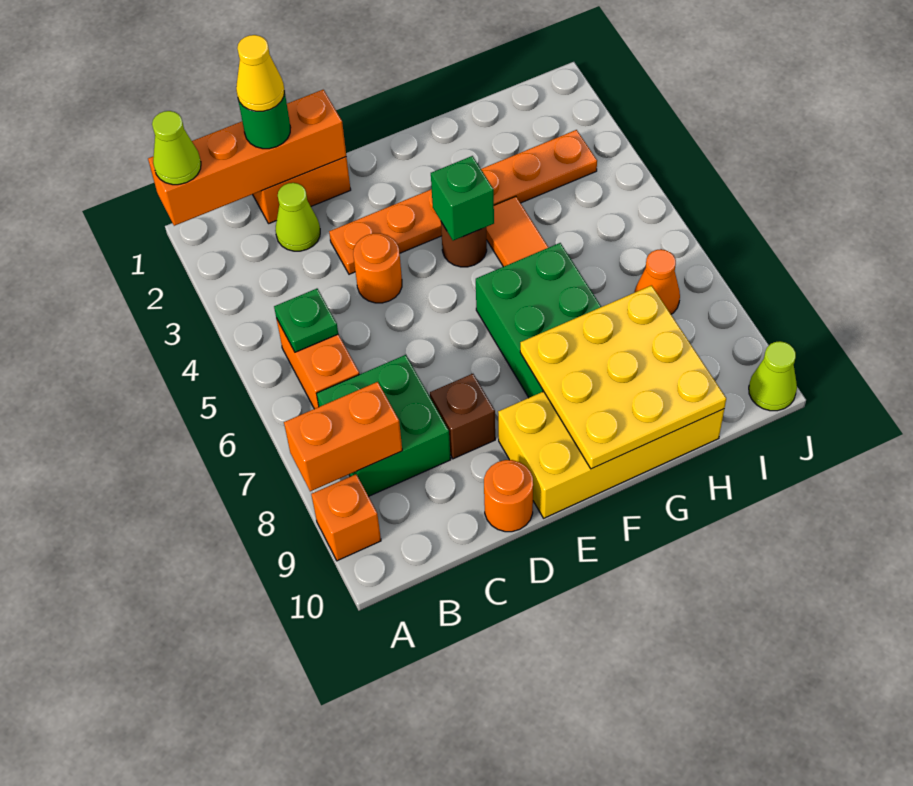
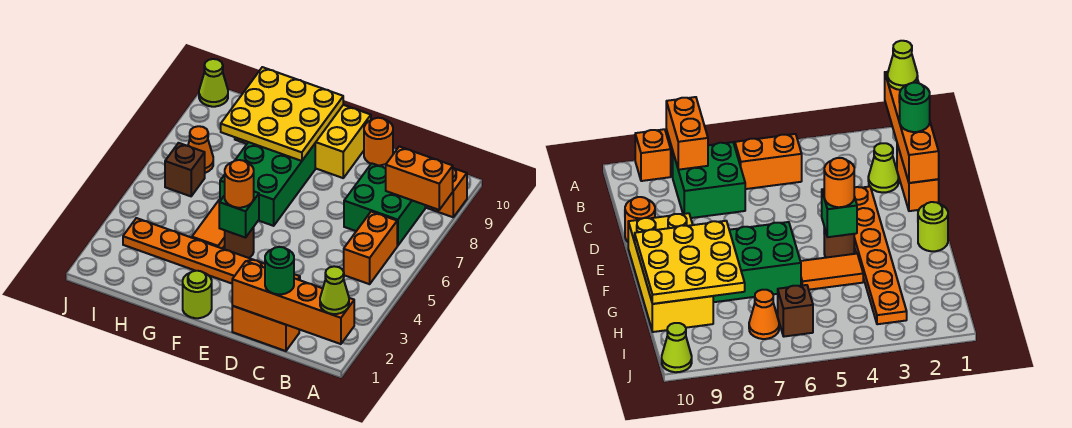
green plate B5 level 2 -> none
yellow cone C1 level 4 -> none
orange round brick D4 level 1 -> orange round brick F4 level 3
brown brick D8 level 1 -> brown brick I6 level 1
none -> lime round brick F1 level 1

